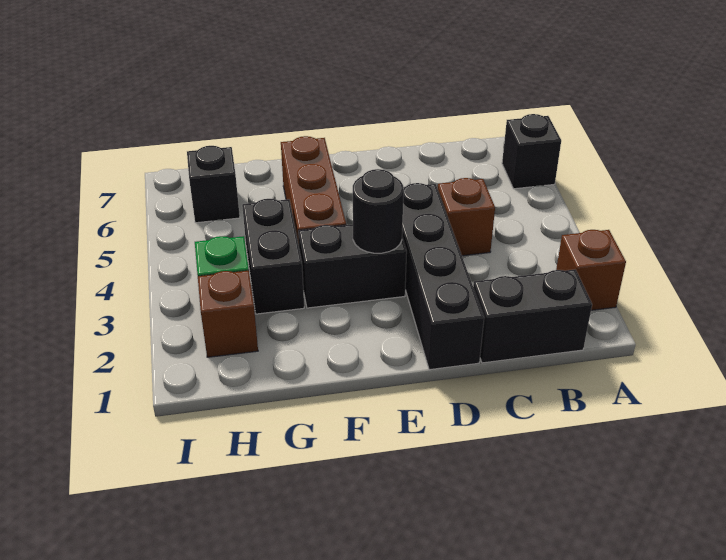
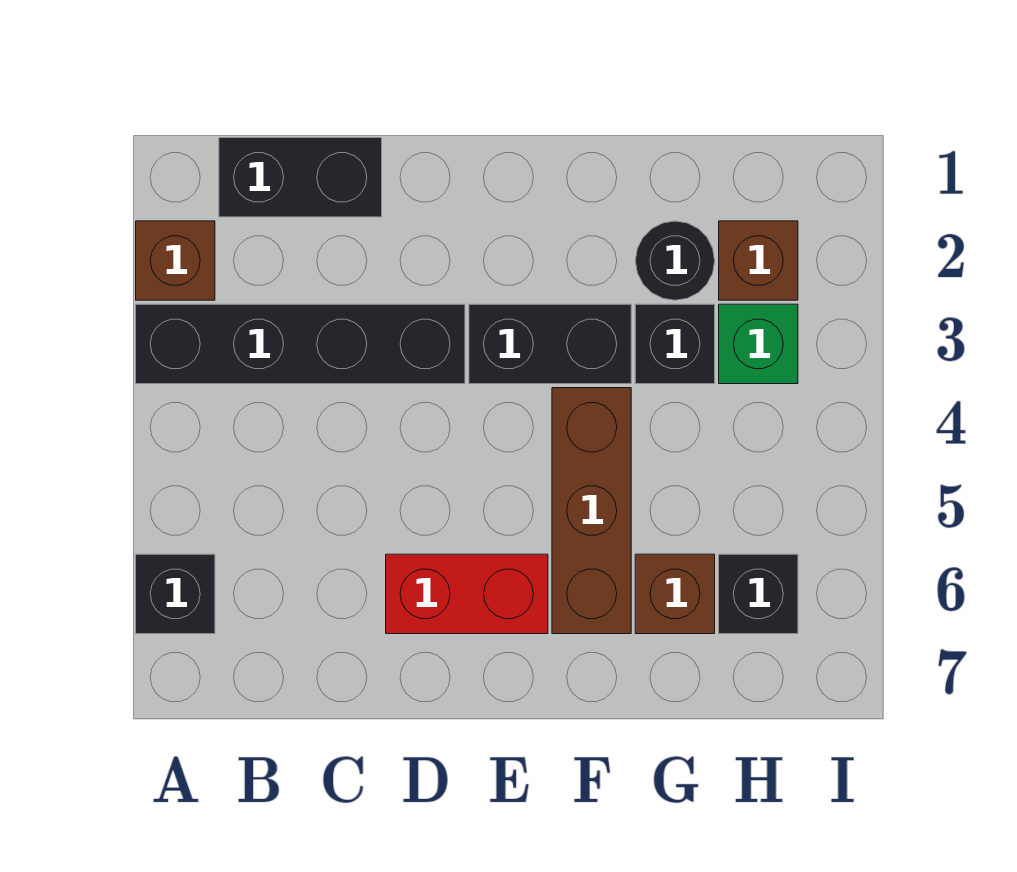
brown brick C4 level 1 -> brown brick G6 level 1
black brick D1:D4 level 1 -> black brick A3:D3 level 1
none -> red brick D6:E6 level 1
black round brick E3 level 2 -> black round brick G2 level 1
black brick G3:G4 level 1 -> black brick G3 level 1

